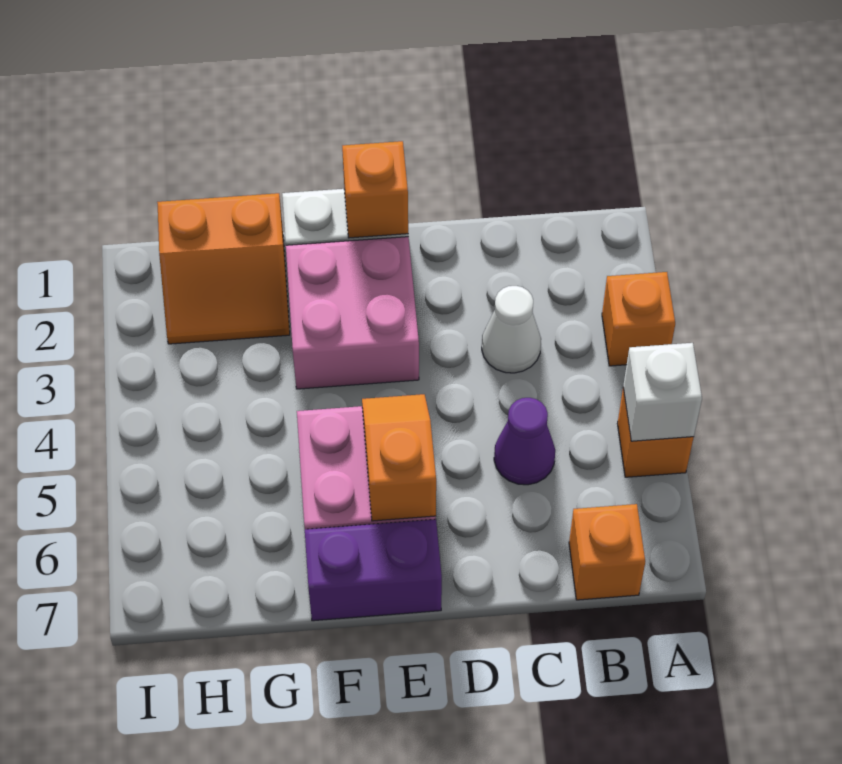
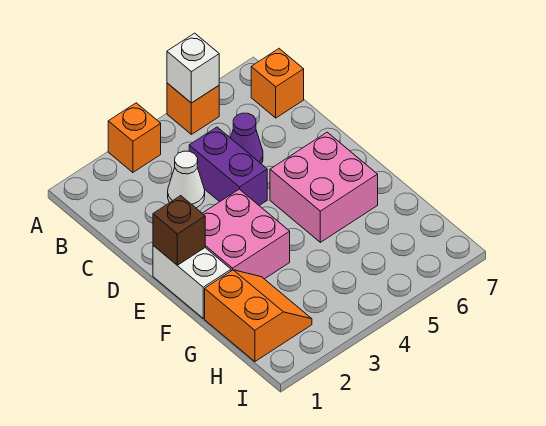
orange brick E1 level 2 -> brown brick E1 level 2
orange slope E5:E6 level 2 top 6 -> none
purple brick E7:F7 level 1 -> purple brick C4:D4 level 1

